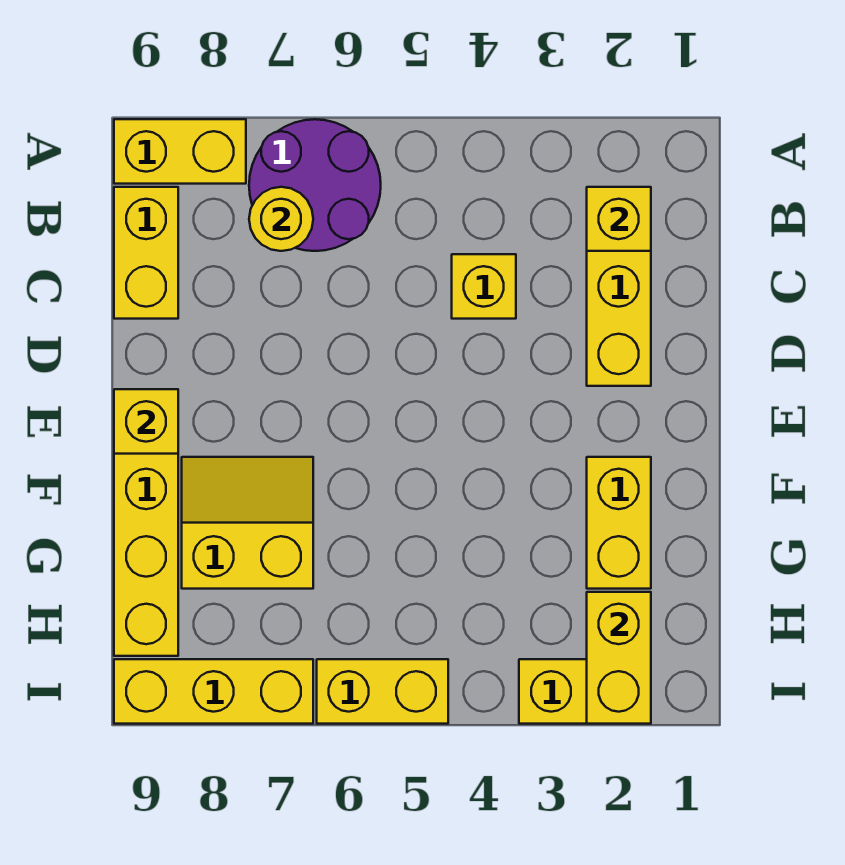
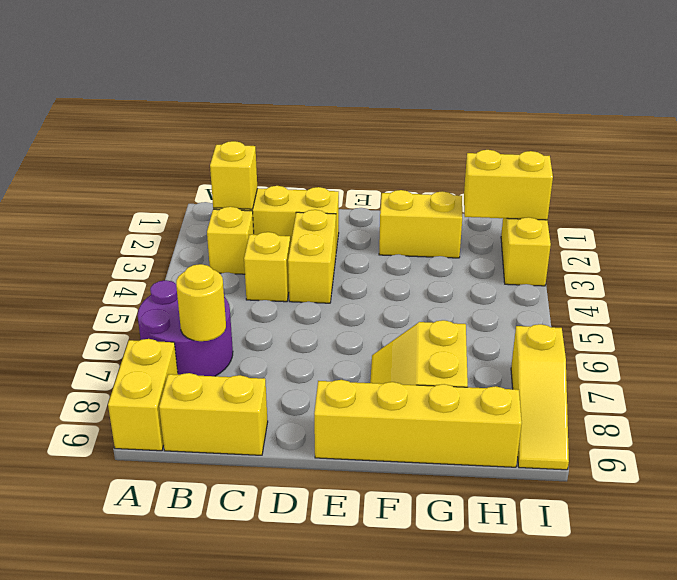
yellow brick E9 level 2 -> yellow brick B3 level 1
yellow brick I5:I6 level 1 -> yellow brick D3:D4 level 1
yellow brick I7:I9 level 1 -> yellow slope I7:I9 level 1 top 7

